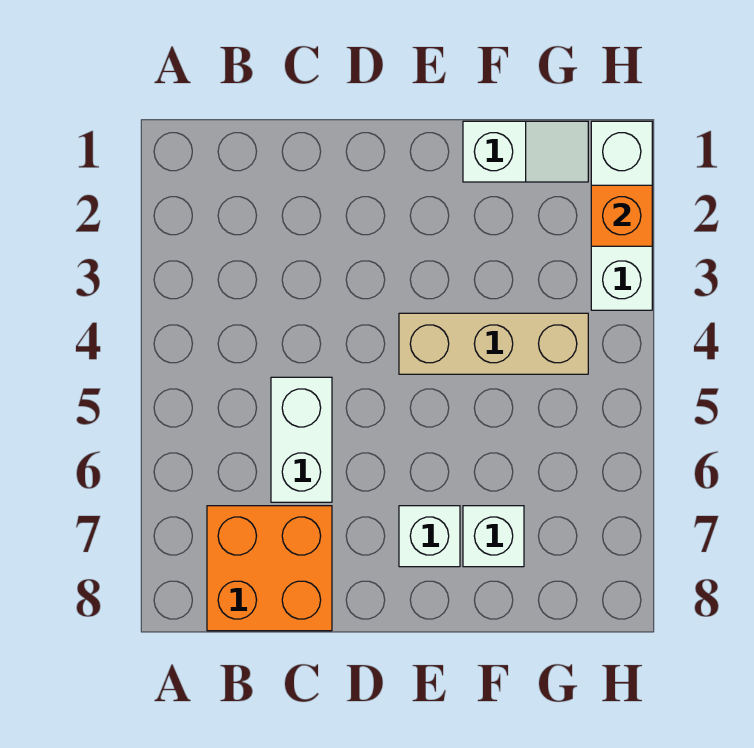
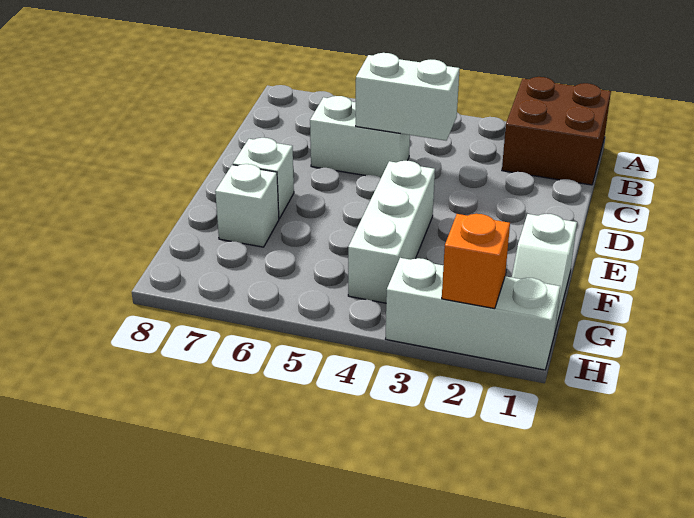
none -> brown brick A1:B2 level 1
orange brick B7:C8 level 1 -> none
none -> white brick C4:C5 level 2
tan brick E4:G4 level 1 -> white brick E4:G4 level 1

